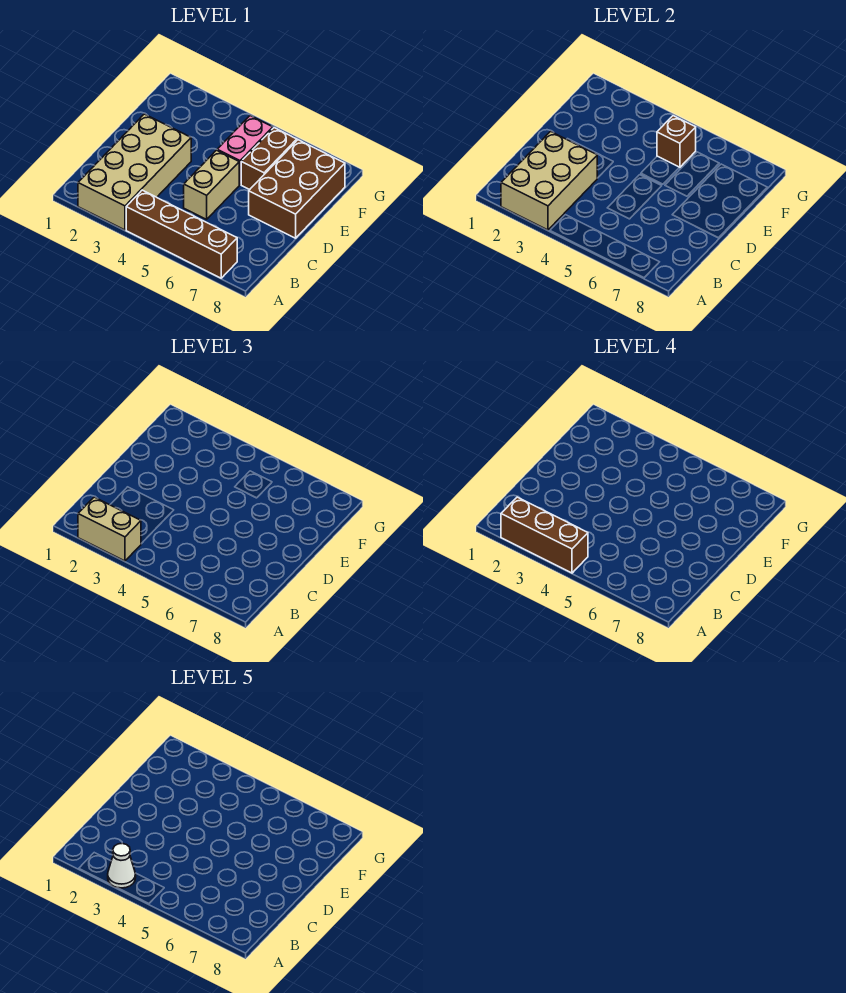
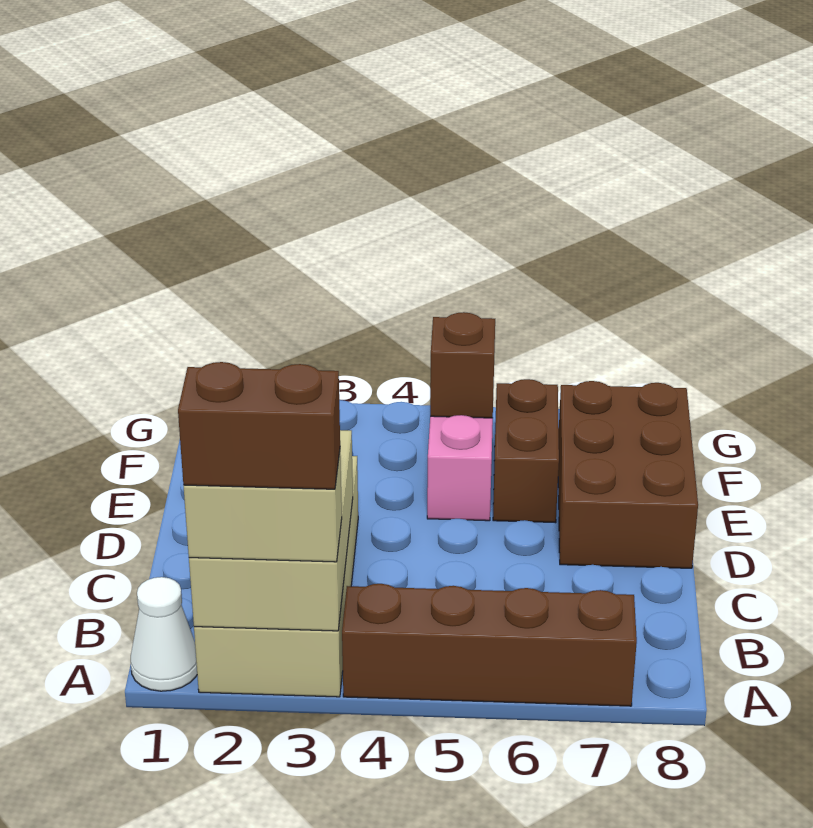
brown brick A2:A4 level 4 -> brown brick A2:A3 level 4
white cone A3 level 5 -> white cone A1 level 1
tan brick C5:D5 level 1 -> none

